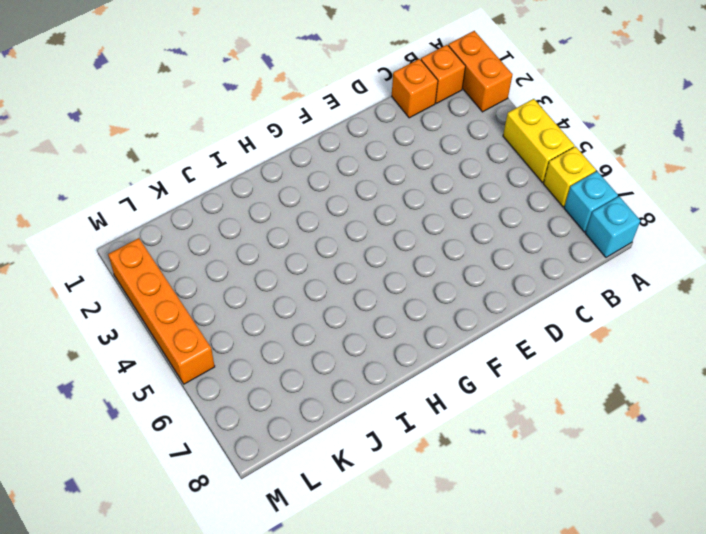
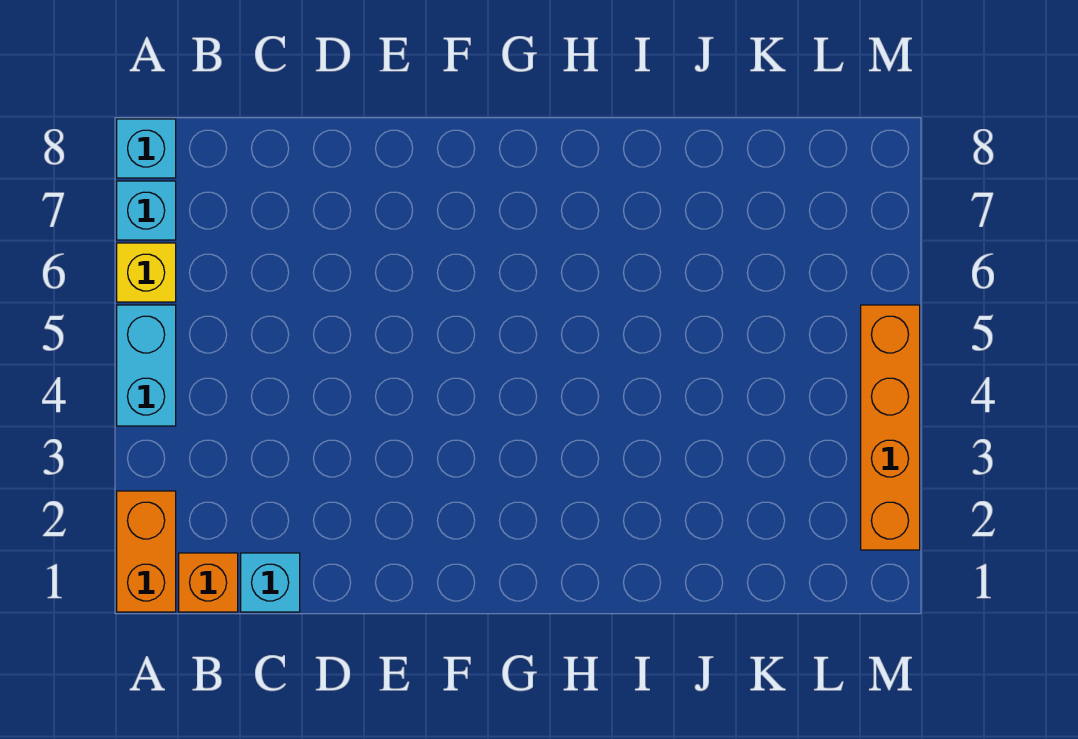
yellow brick A4:A5 level 1 -> cyan brick A4:A5 level 1
orange brick C1 level 1 -> cyan brick C1 level 1

